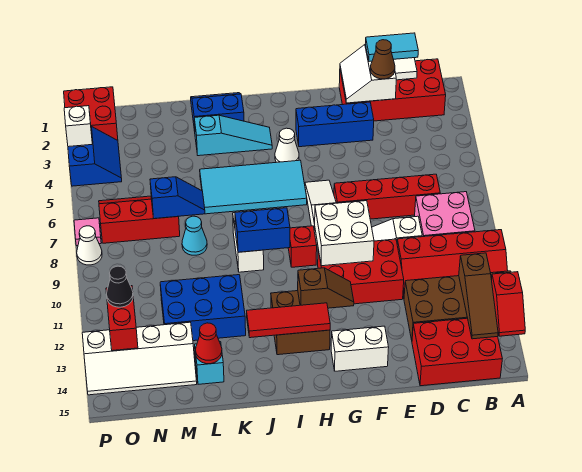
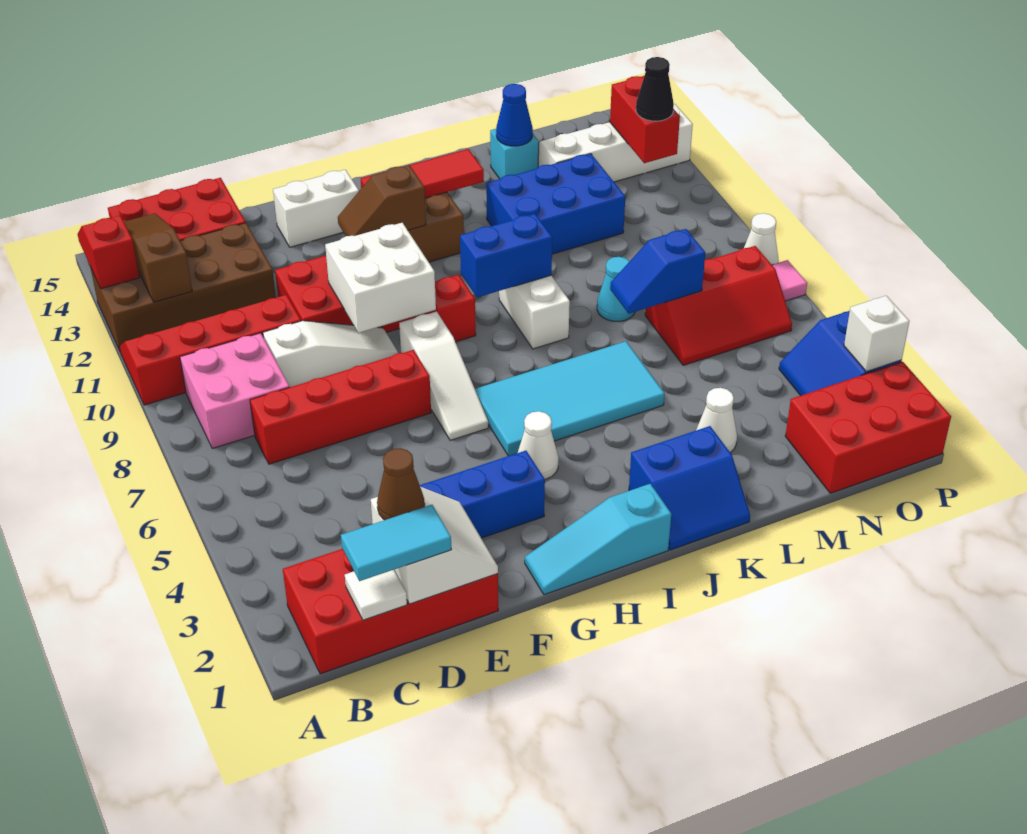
cyan slope I3:K3 level 1 top K -> cyan slope G1:I1 level 1 top I
none -> white cone L3 level 1
red cone L14 level 2 -> blue cone L14 level 2
red brick O1:P2 level 1 -> red brick N1:P2 level 1

